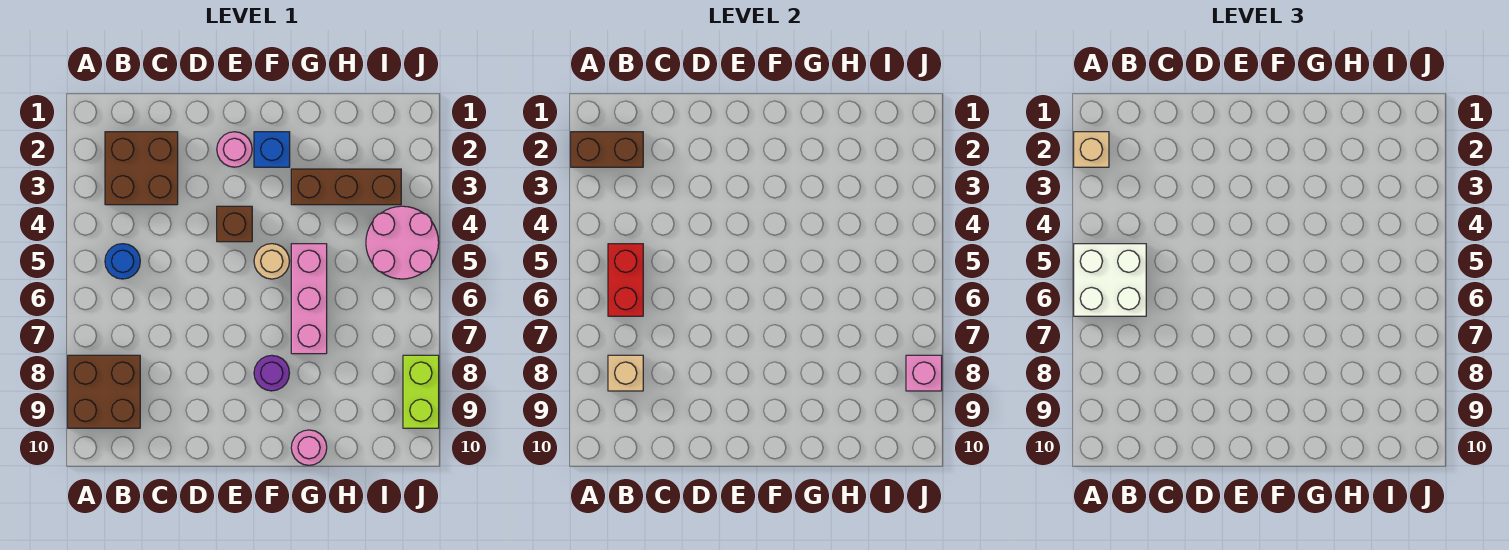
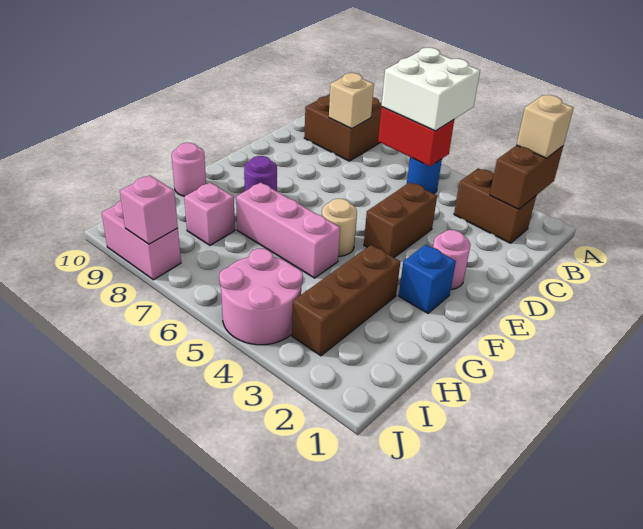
brown brick B2:C3 level 1 -> brown brick B2:B3 level 1
brown brick E4 level 1 -> brown brick D4:E4 level 1
none -> pink brick H8 level 1
lime brick J8:J9 level 1 -> pink brick J8:J9 level 1

